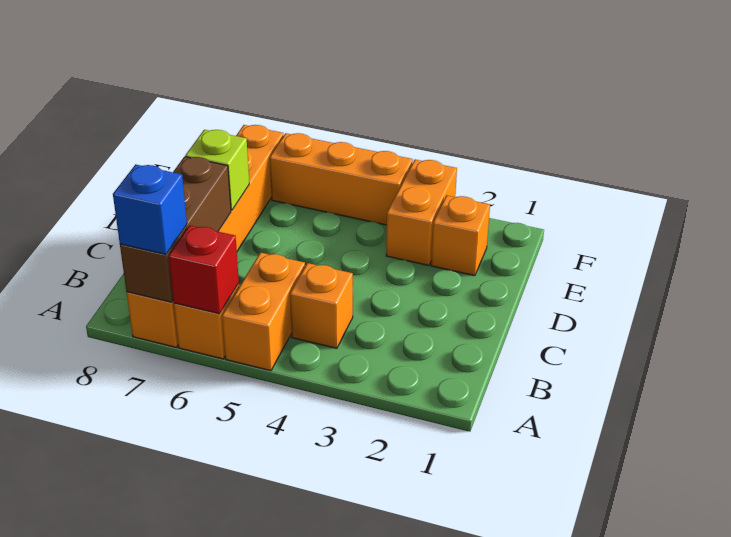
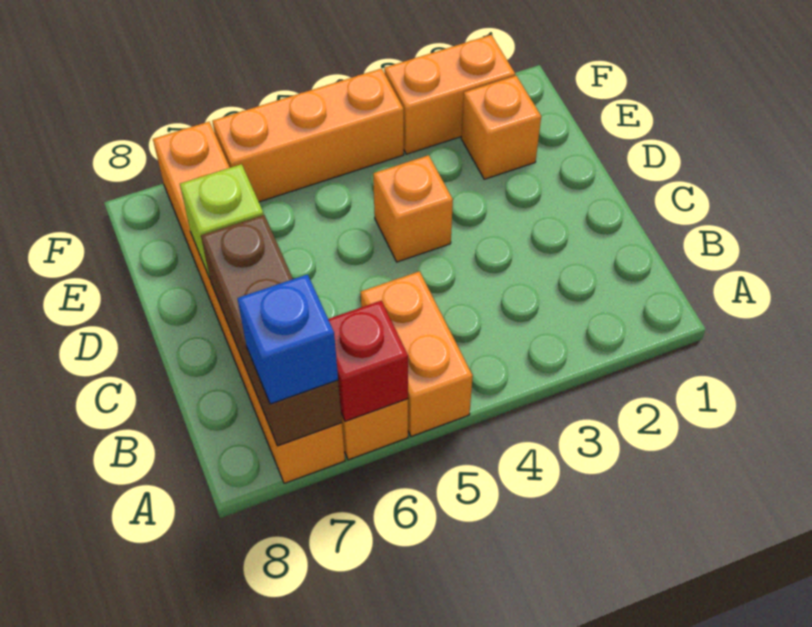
orange brick B4 level 1 -> orange brick D4 level 1
orange brick E3:F3 level 1 -> orange brick F2:F3 level 1

